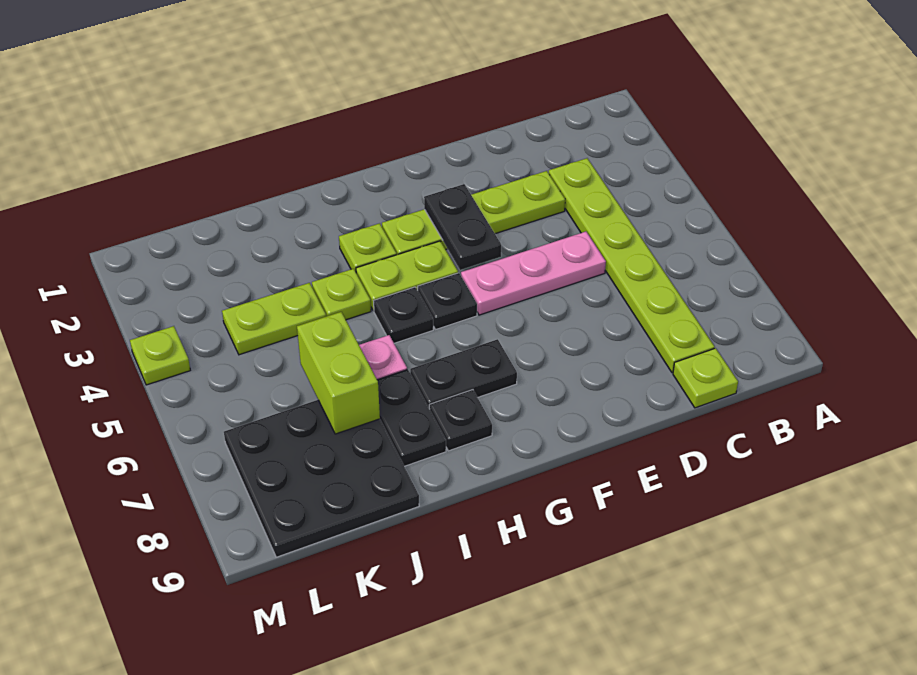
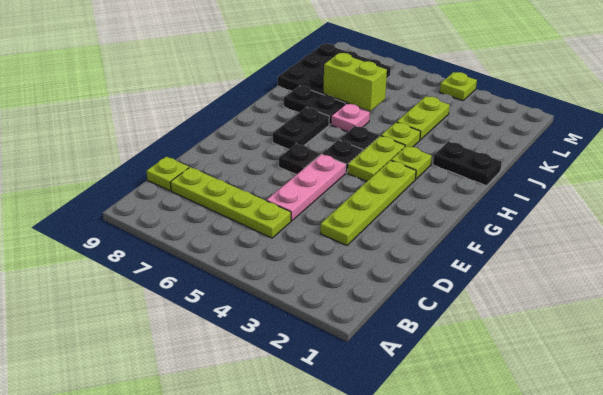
lime plate C3:C8 level 1 -> lime plate C5:C8 level 1
black plate F3:F4 level 2 -> black plate I1:I2 level 1
black plate H8 level 1 -> black plate F6 level 1

